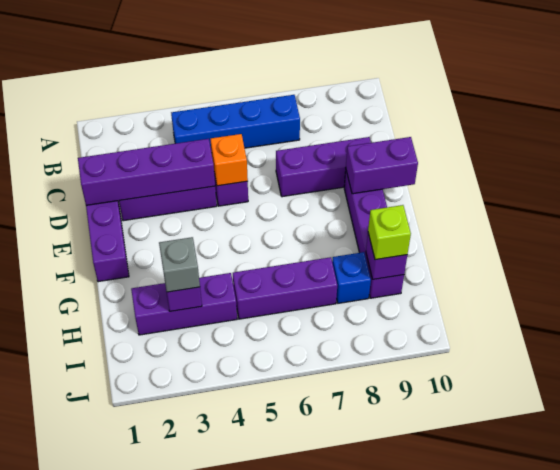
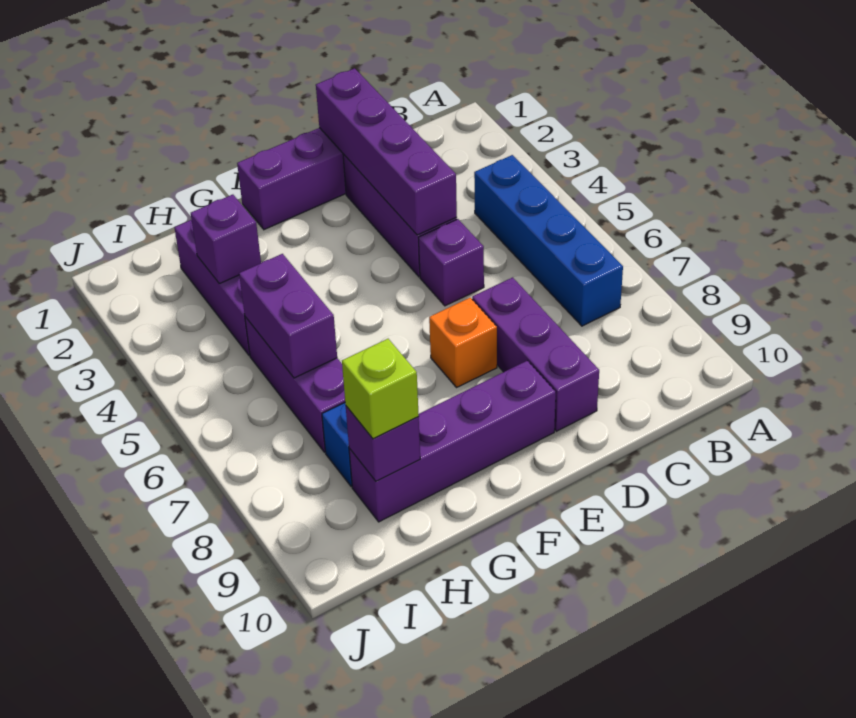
orange brick D5 level 2 -> orange brick E7 level 1
purple brick E9:E10 level 2 -> purple brick H5:H6 level 2
grey brick H3 level 3 -> none

